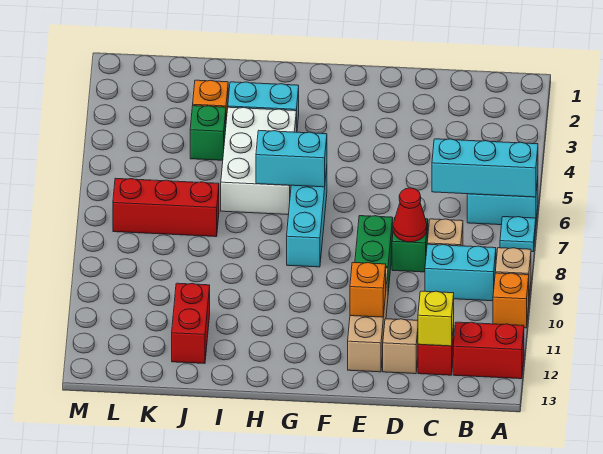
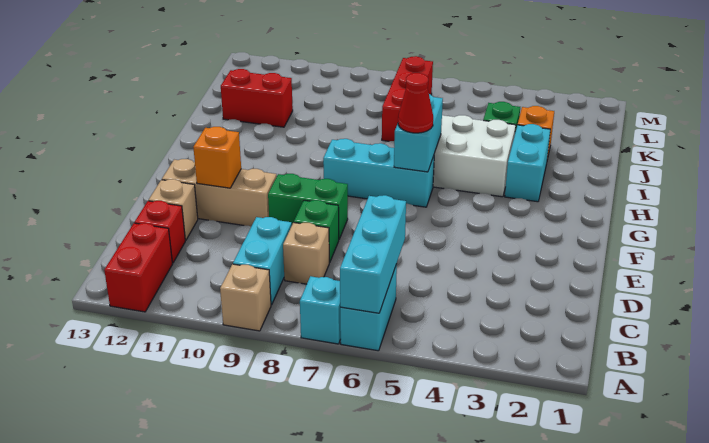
cyan plate A7 level 1 -> cyan brick A7 level 1
orange brick A10 level 1 -> none
yellow brick C12 level 2 -> none
red cone D8 level 2 -> red cone G6 level 3

